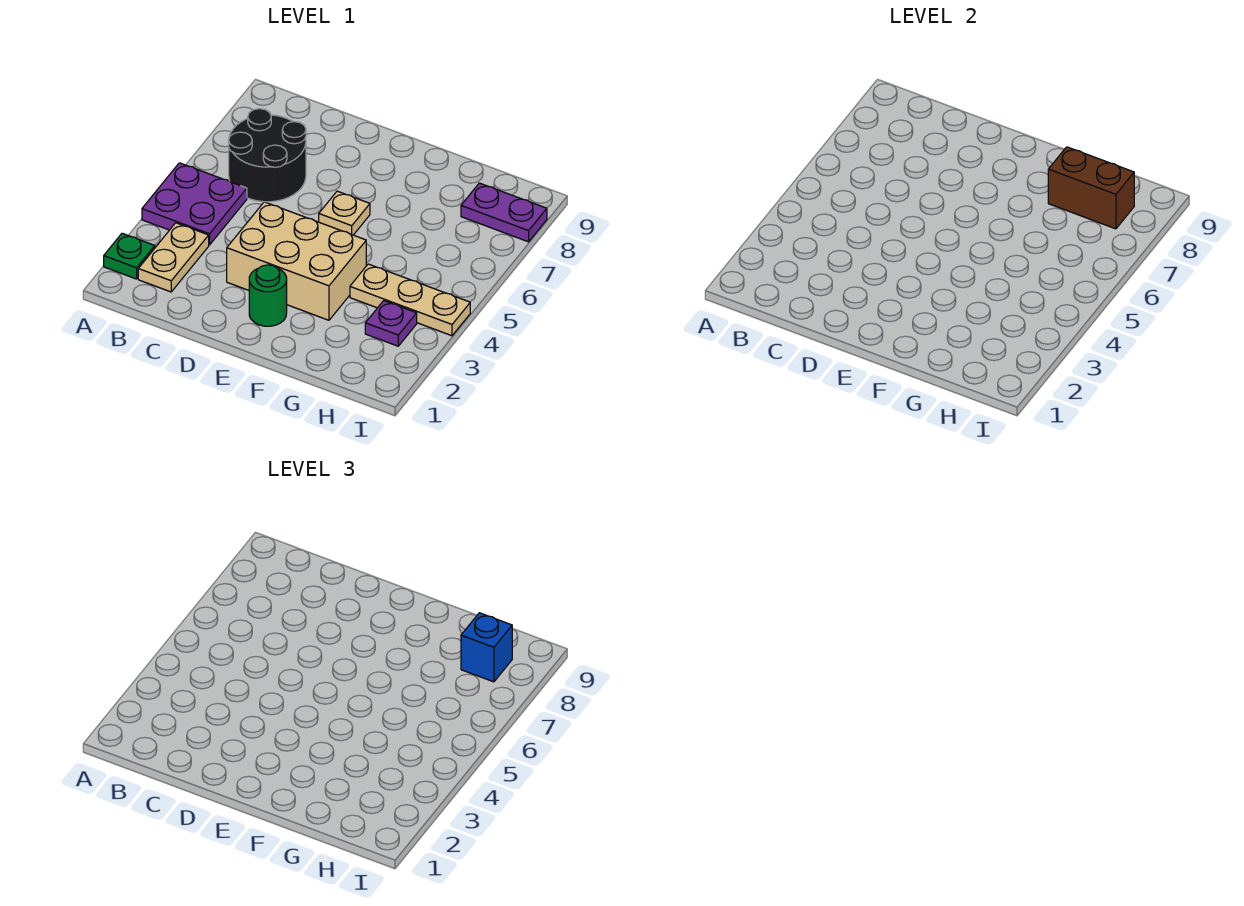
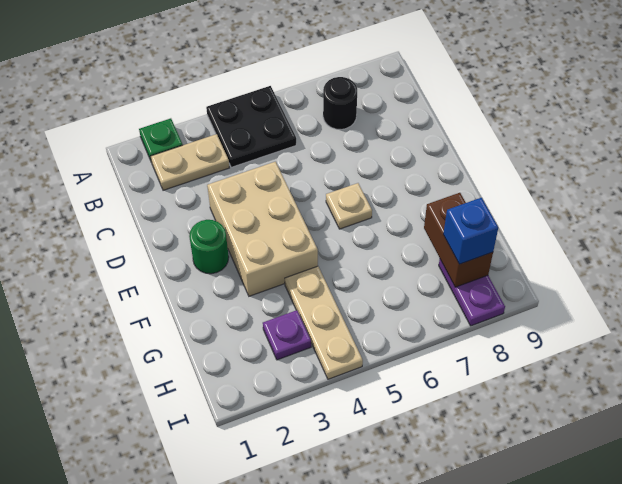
purple plate A4:B5 level 1 -> black plate A4:B5 level 1
black round brick B6:C7 level 1 -> black round brick B7 level 1

